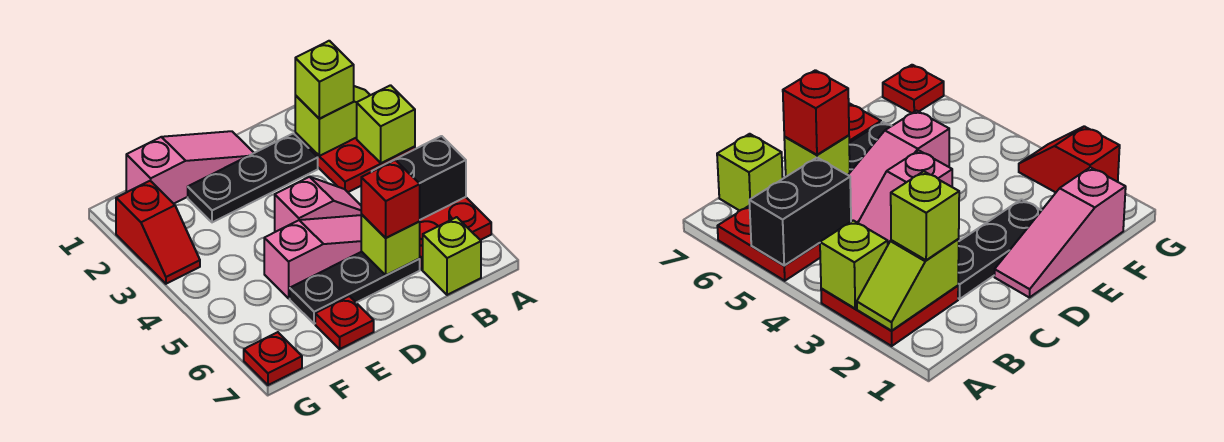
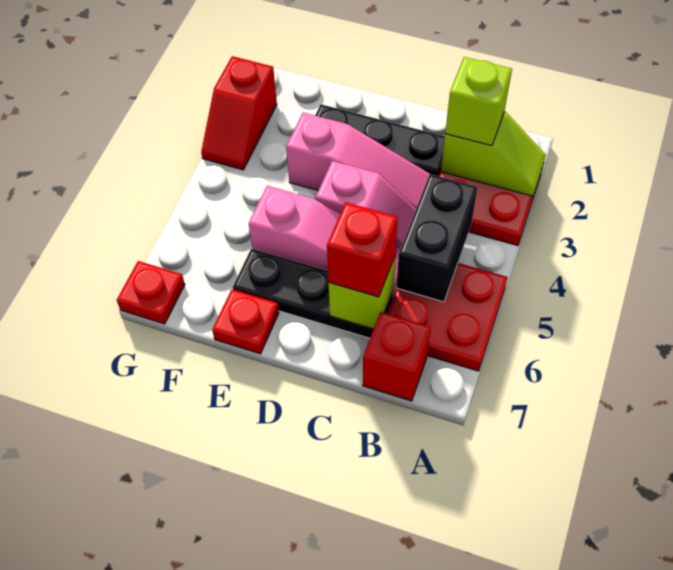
lime brick A3 level 2 -> none
black brick A5:B5 level 2 -> black brick B4:B5 level 2
lime brick B7 level 1 -> red brick B7 level 1
pink slope D1:F1 level 1 top F -> pink slope C3:E3 level 1 top E

